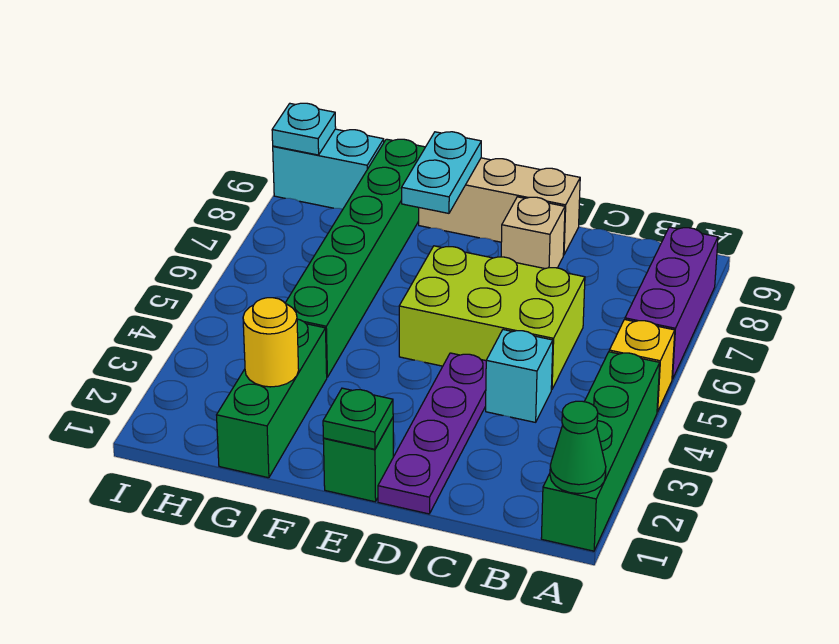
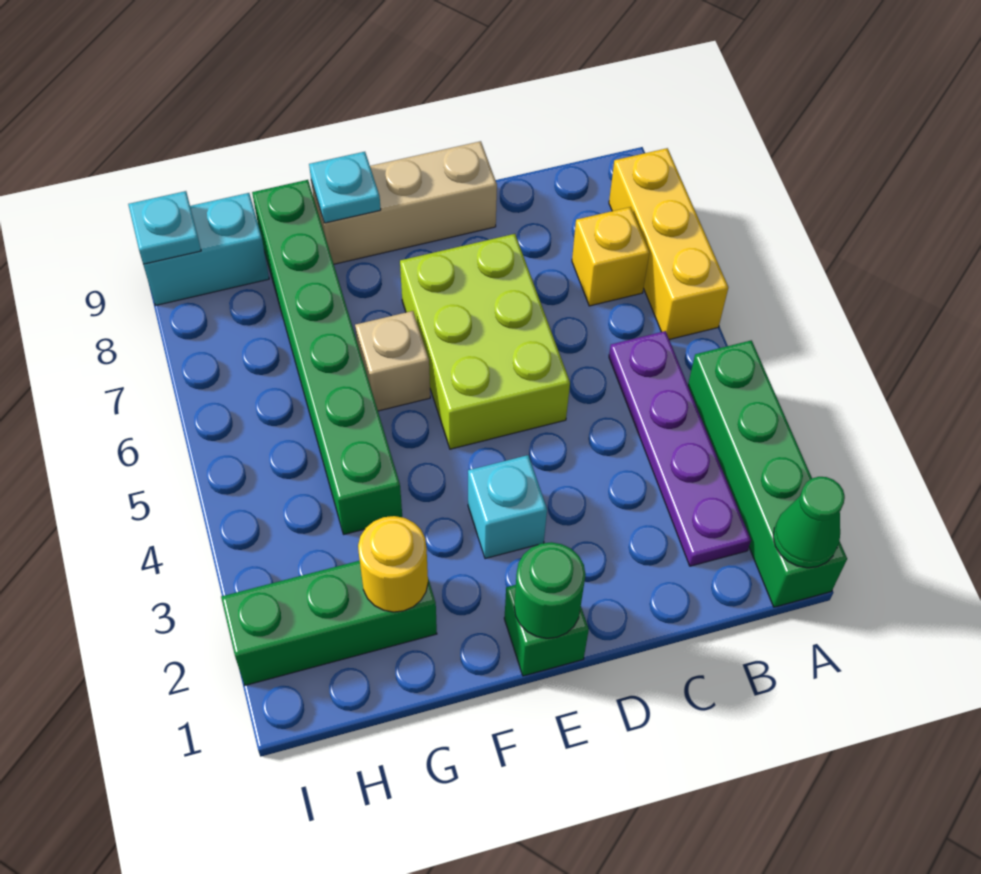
yellow brick A5 level 1 -> yellow brick B7 level 1
purple brick A6:A8 level 1 -> yellow brick A6:A8 level 1
cyan brick C4 level 1 -> cyan brick E3 level 1
lime brick C5:E6 level 1 -> lime brick D5:E7 level 1
purple plate D1:D4 level 1 -> purple plate B2:B5 level 1
tan brick D8 level 1 -> tan brick F6 level 1
green plate E1 level 2 -> green round brick E1 level 2
cyan plate F8:F9 level 2 -> cyan plate F9 level 2
green brick G1:G3 level 1 -> green brick G2:I2 level 1

